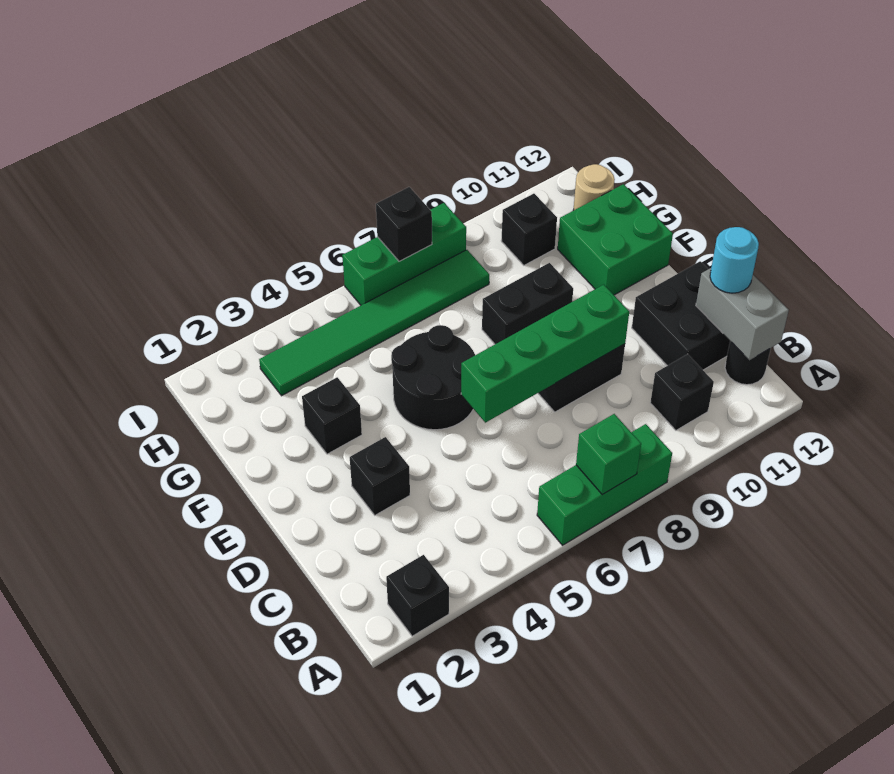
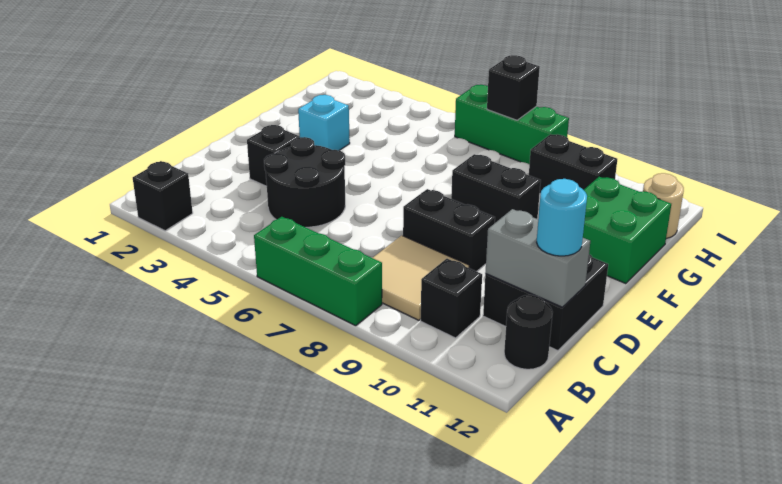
green brick A7 level 2 -> none
none -> tan tile B8:C9 level 1
grey brick B12:C12 level 2 -> grey brick C11:C12 level 2
green brick D6:D9 level 2 -> none
black round brick E5:F6 level 1 -> black round brick C4:D5 level 1
black brick F3 level 1 -> cyan brick F3 level 1
green tile H3:H8 level 1 -> none
black brick H10 level 1 -> black brick H9:H10 level 1

